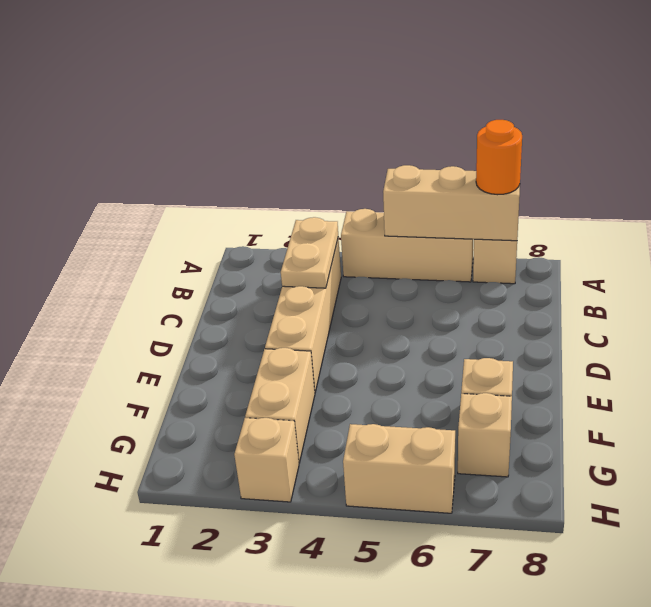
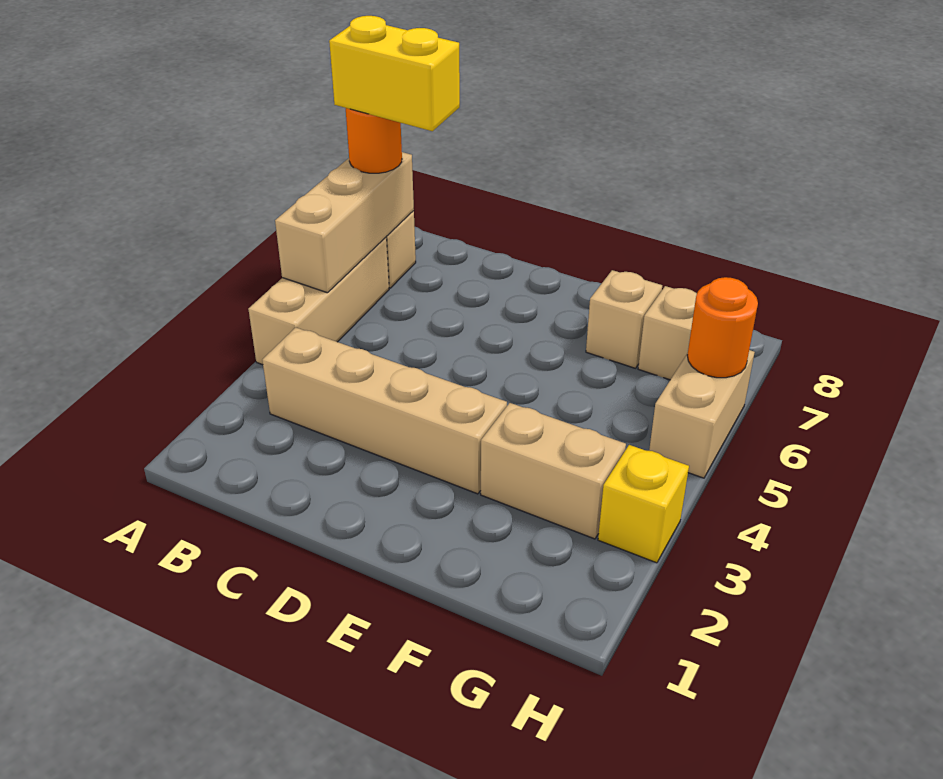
none -> yellow brick A7:B7 level 4
tan plate B3:C3 level 2 -> none
tan brick H3 level 1 -> yellow brick H3 level 1
none -> orange round brick H6 level 2

